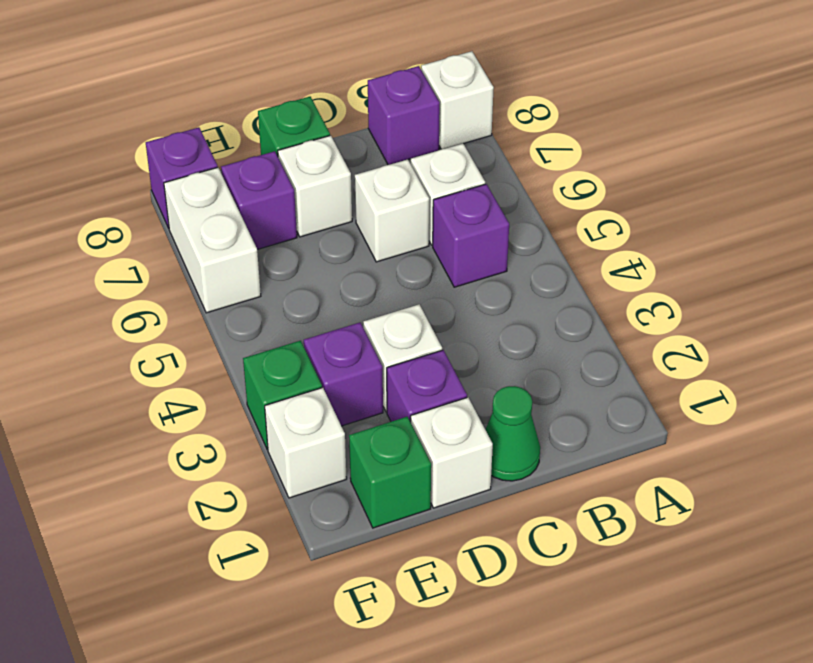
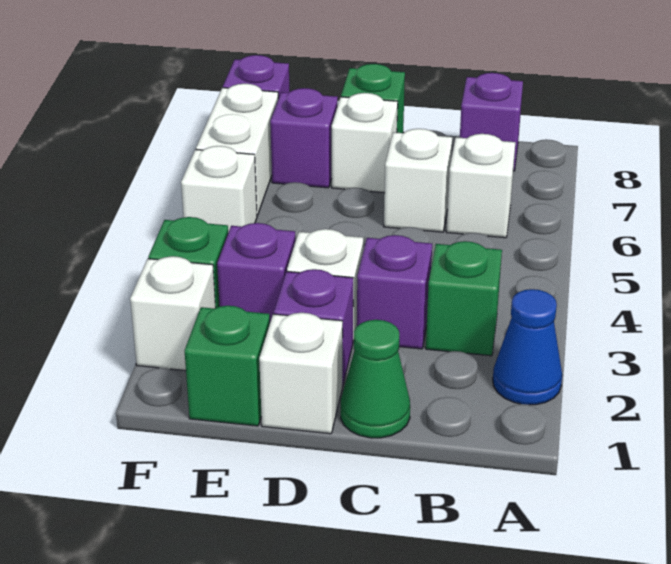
none -> blue cone A2 level 1
white brick A8 level 1 -> white brick F5 level 1
none -> green brick B3 level 1
purple brick B5 level 1 -> purple brick C3 level 1

